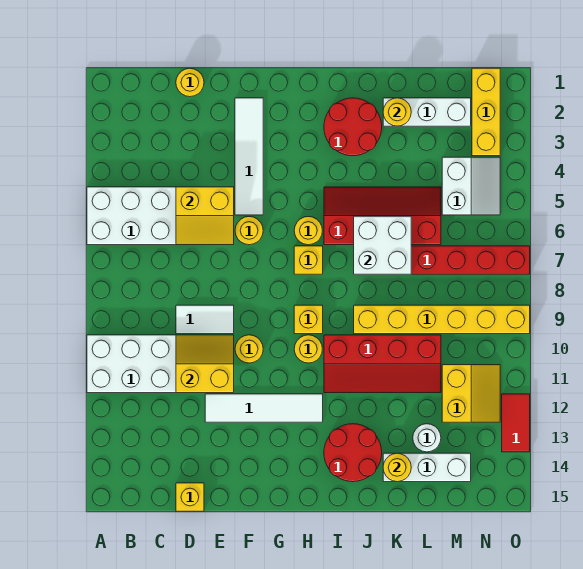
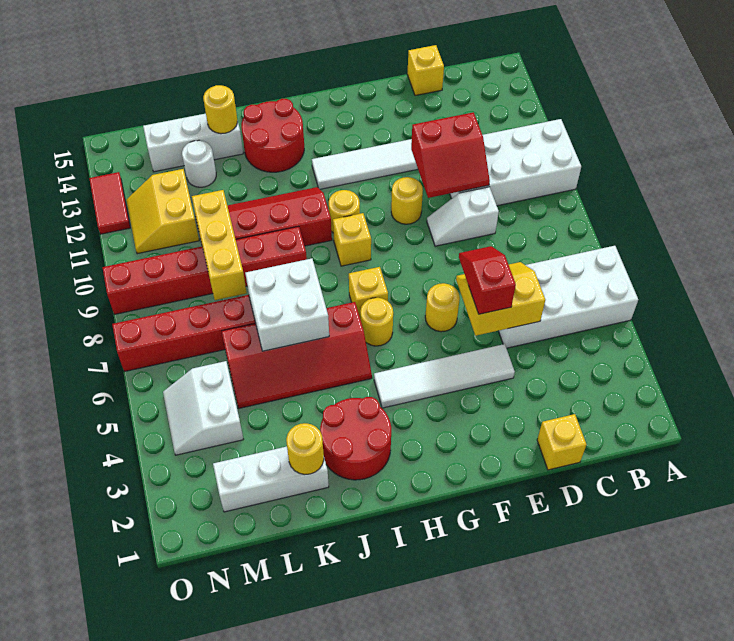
yellow round brick D1 level 1 -> yellow brick D1 level 1
white tile D9:E9 level 1 -> white slope D9:E9 level 1 top D
yellow slope D10:E11 level 2 top 11 -> red slope D10:E11 level 2 top 11
none -> red slope E5:E6 level 3 top 5
white tile F2:F5 level 1 -> white tile E4:H4 level 1
yellow brick J9:O9 level 1 -> red brick J9:O9 level 1
yellow brick N1:N3 level 1 -> yellow brick L8:L10 level 2

